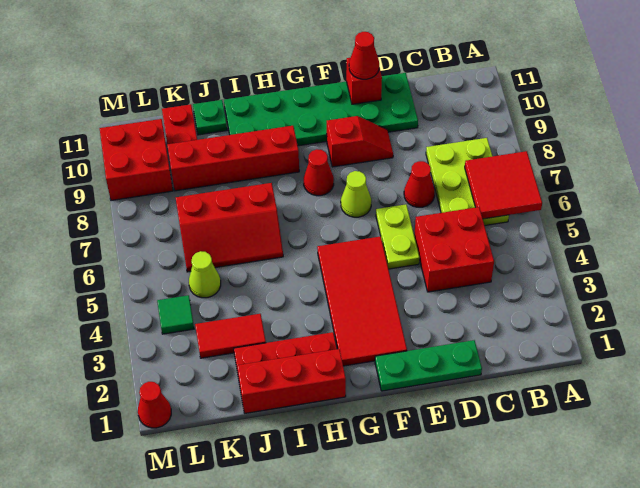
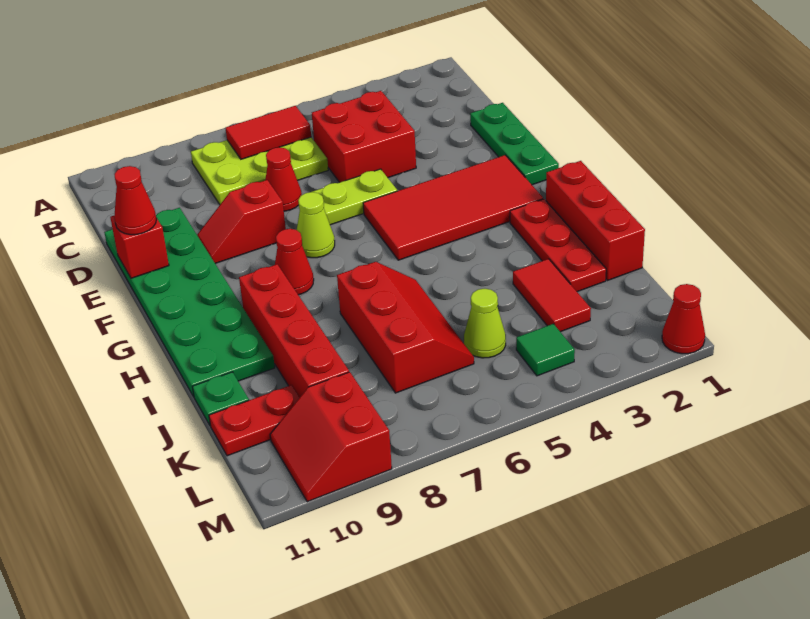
red tile A6:B7 level 2 -> red tile B6:B7 level 2
red slope E9:F9 level 1 top F -> red slope E8:E9 level 1 top 8
red brick L9:M10 level 1 -> red slope L9:M10 level 1 top 9

